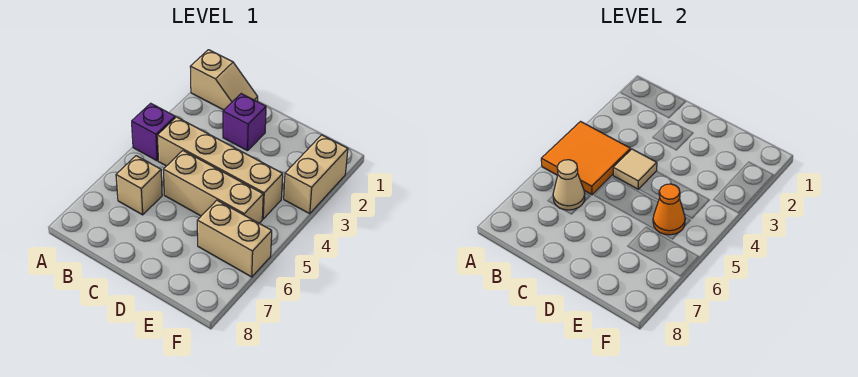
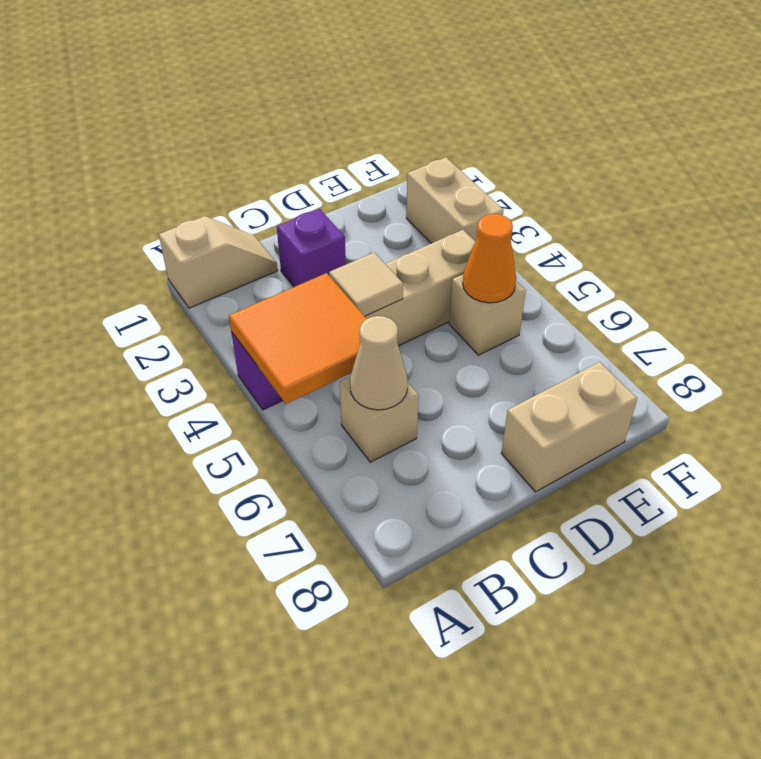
tan brick C5:E5 level 1 -> tan brick E5 level 1
tan brick E6:F6 level 1 -> tan brick D8:E8 level 1

